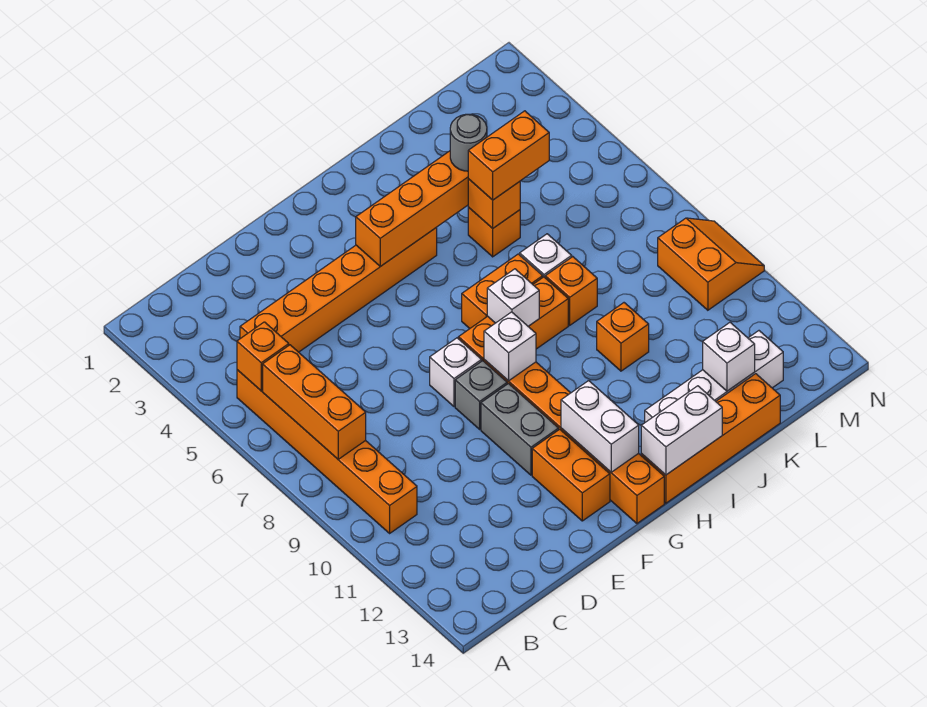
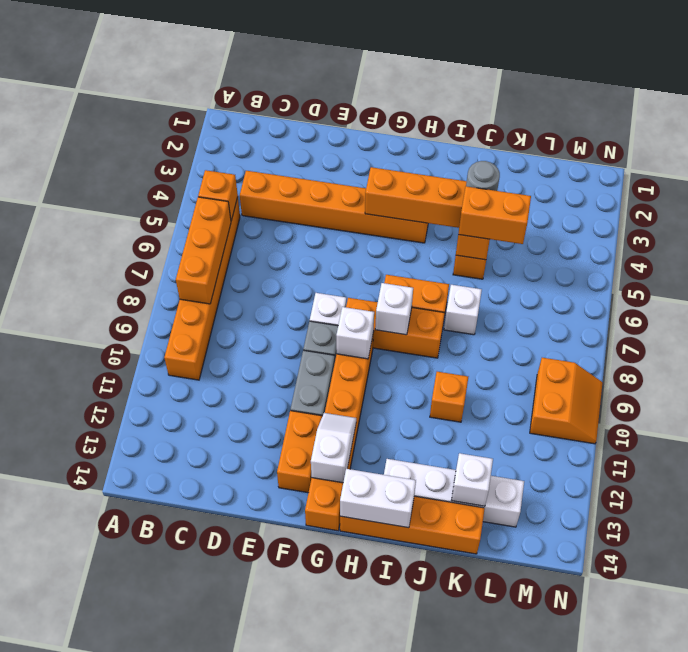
white brick G12:G13 level 2 -> white slope G12:G13 level 2 top 13
orange brick J8 level 1 -> none

